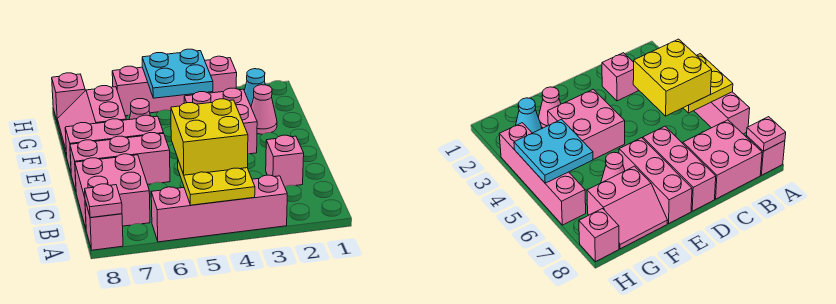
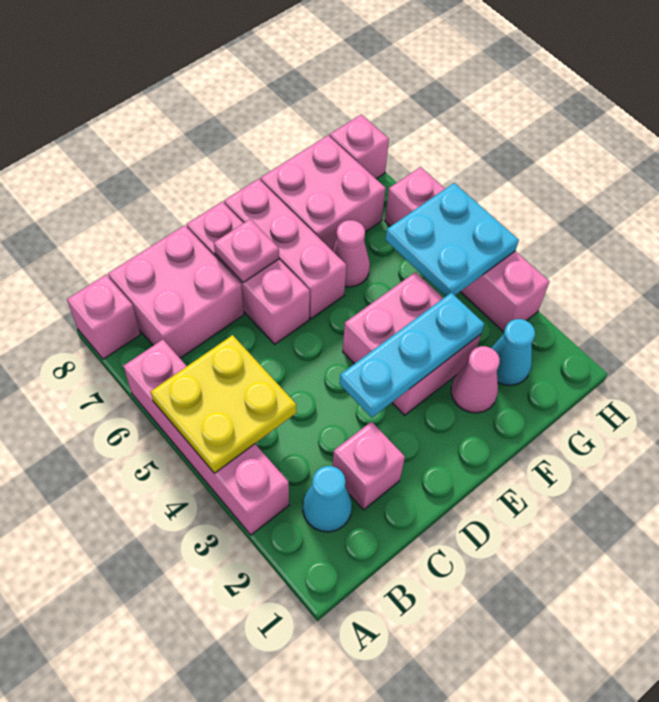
pink plate A8 level 2 -> pink plate D7 level 2
none -> cyan cone B2 level 1
yellow brick B4:C5 level 3 -> none
none -> cyan plate D3:F3 level 2
pink slope F7:G8 level 1 top 7 -> pink brick F7:G8 level 1

